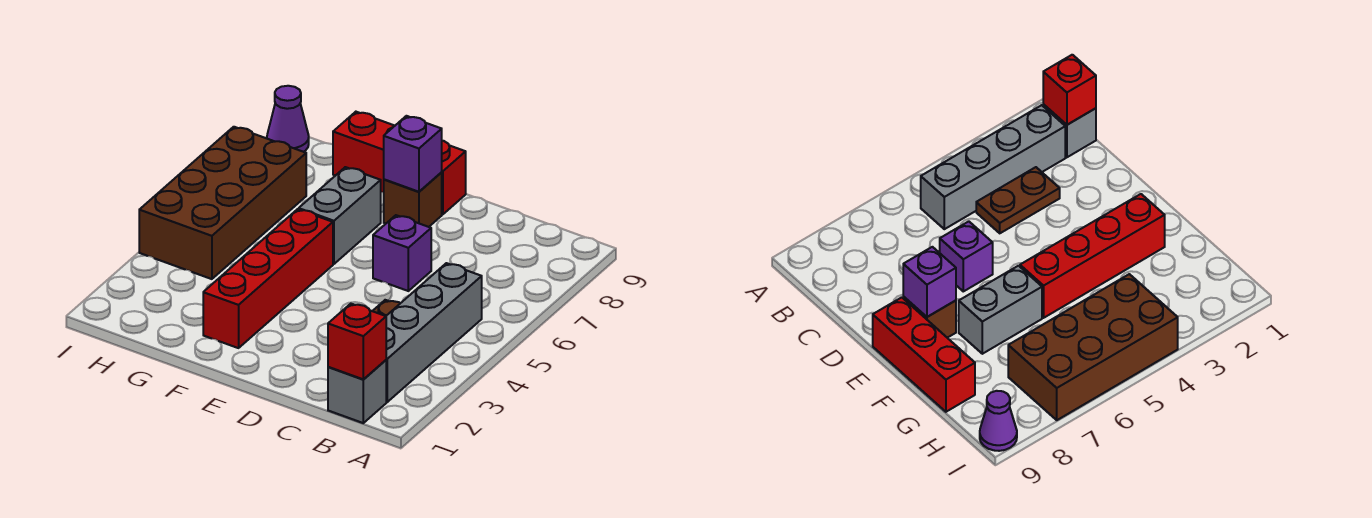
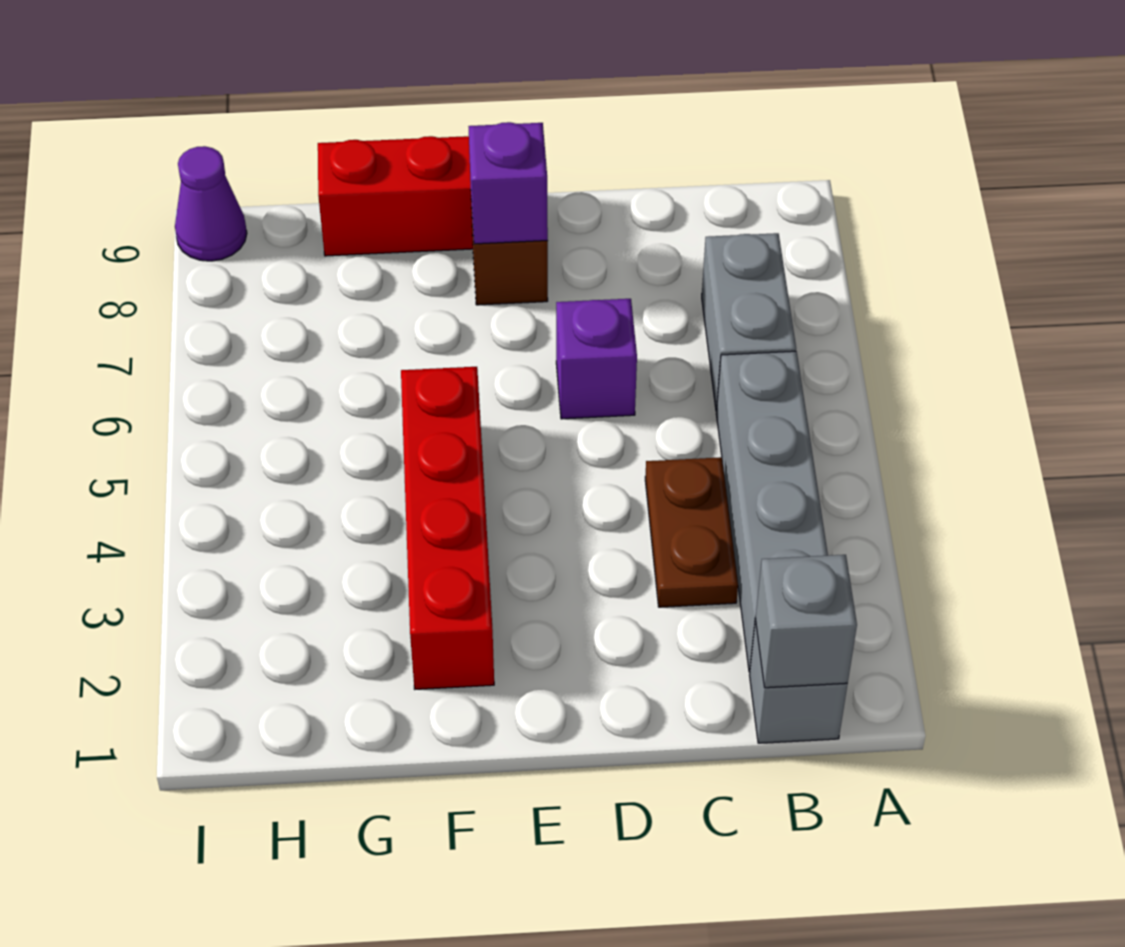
red brick B1 level 2 -> grey brick B1 level 2
grey brick F6:F7 level 1 -> grey brick B6:B7 level 1
brown brick H4:I7 level 1 -> none

